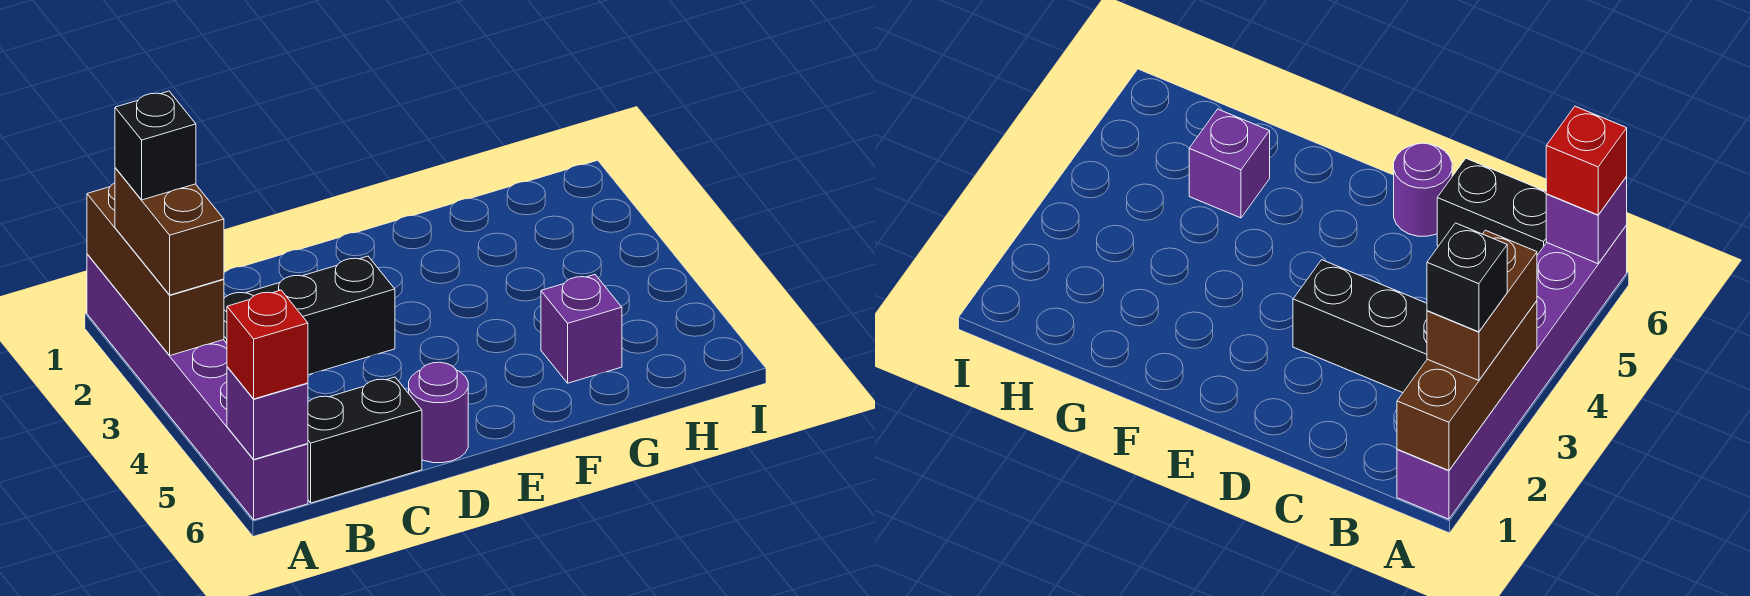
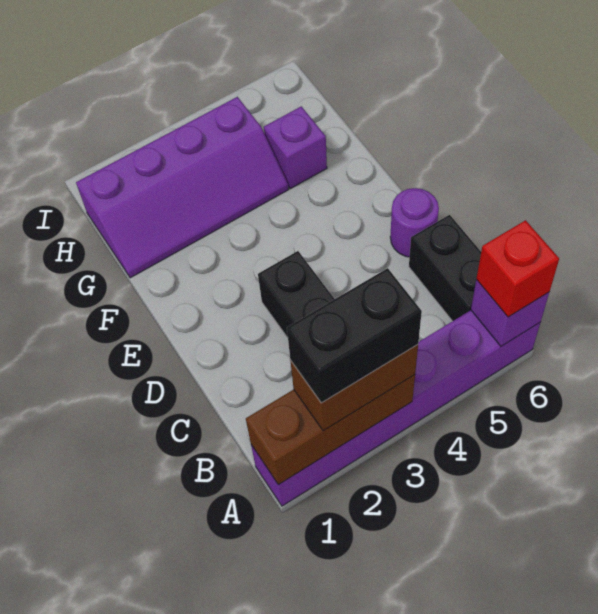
black brick A2 level 4 -> black brick A2:A3 level 4
none -> purple slope G1:H4 level 1 top H

